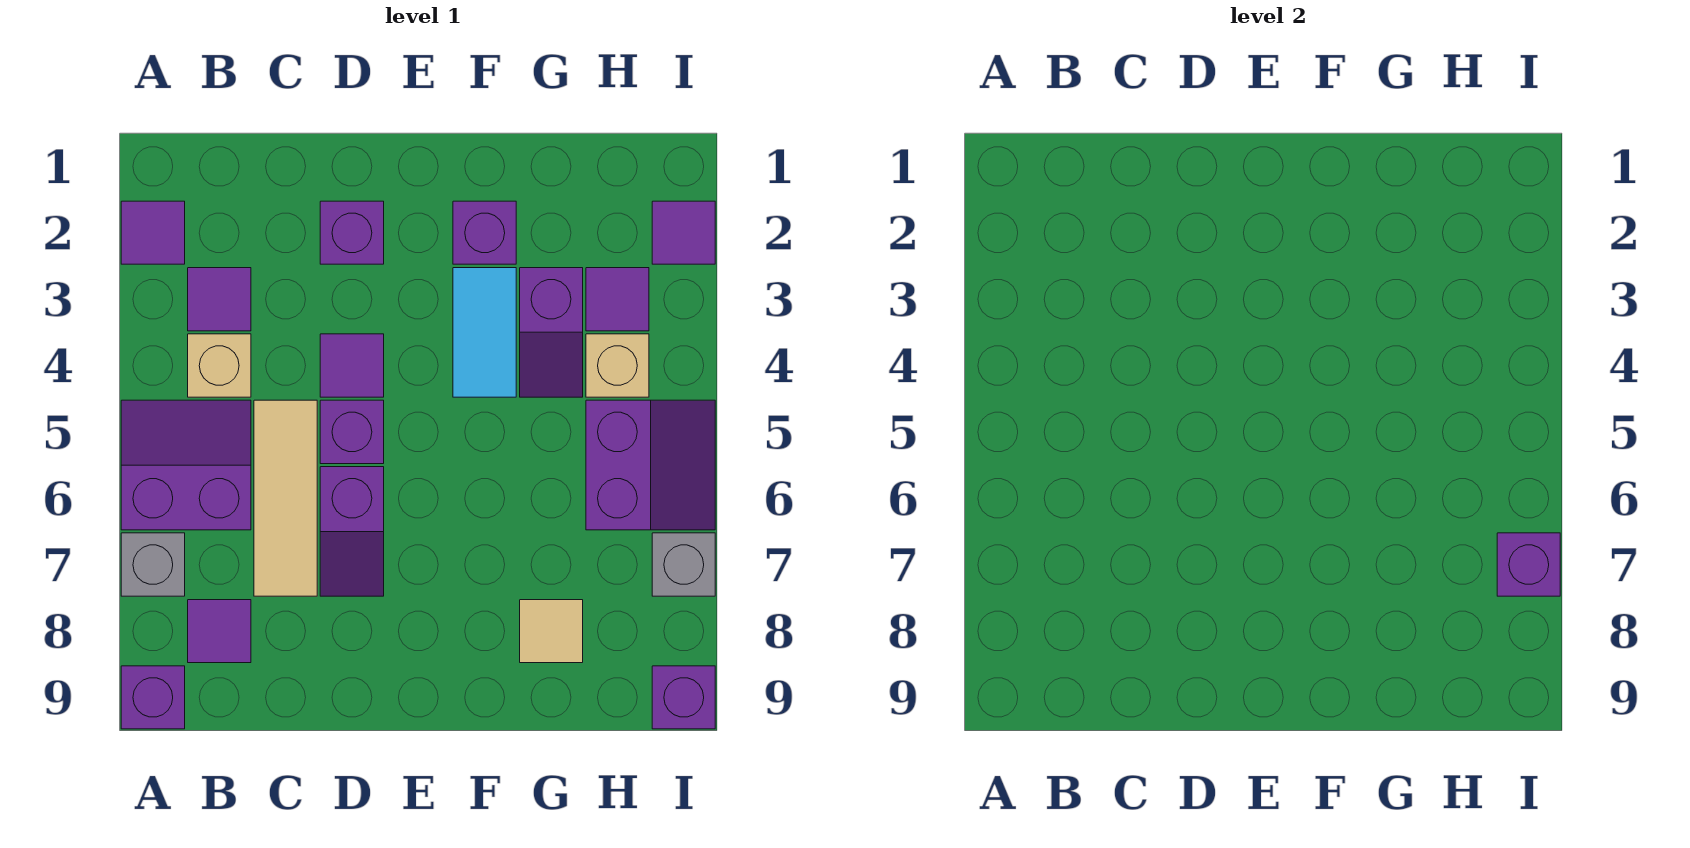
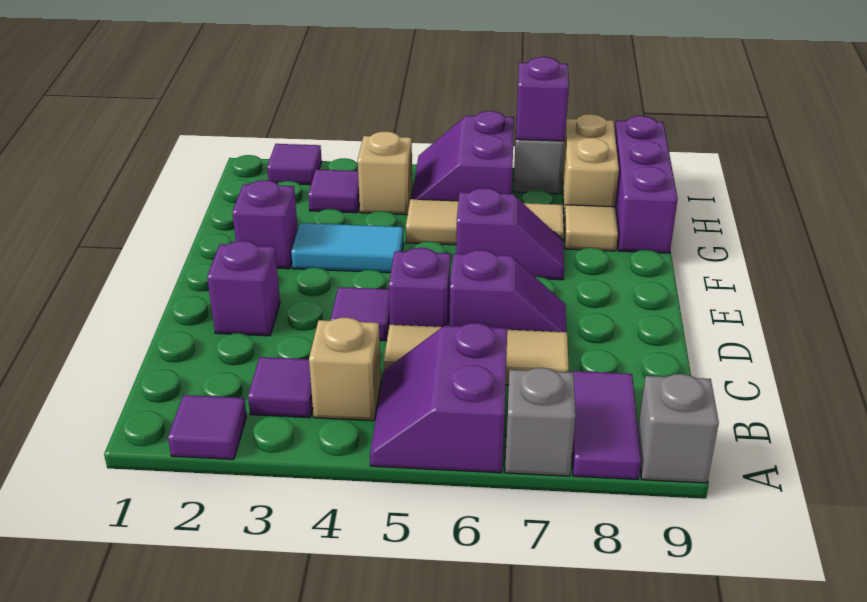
purple brick A9 level 1 -> grey brick A9 level 1
purple tile B8 level 1 -> purple tile A8:B8 level 1
purple slope G3:G4 level 1 top 3 -> purple slope F6:F7 level 1 top 6
none -> tan tile G5:G7 level 1
purple slope H5:I6 level 1 top H -> purple slope H5:I6 level 1 top 6
none -> tan brick H8:I8 level 1
purple brick I9 level 1 -> purple brick G9:I9 level 1

